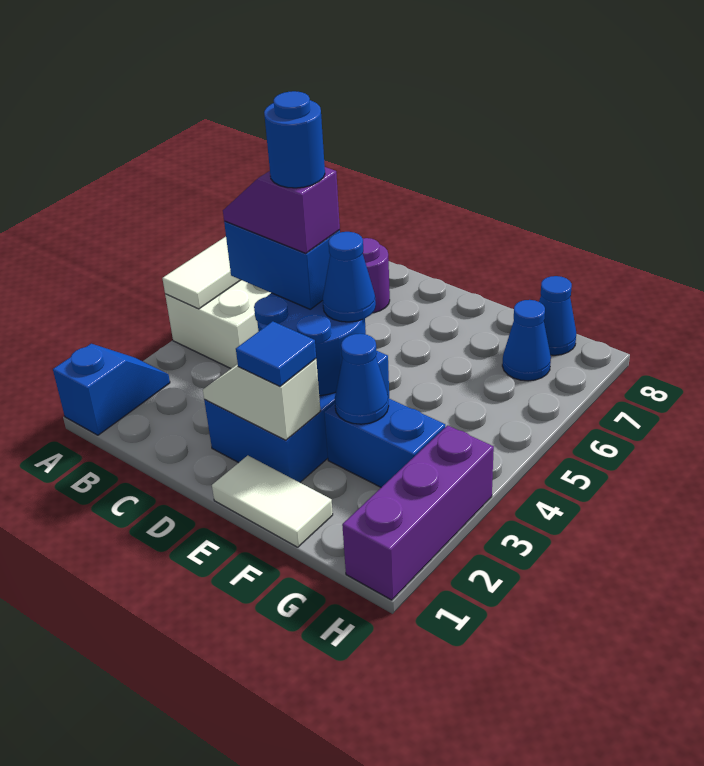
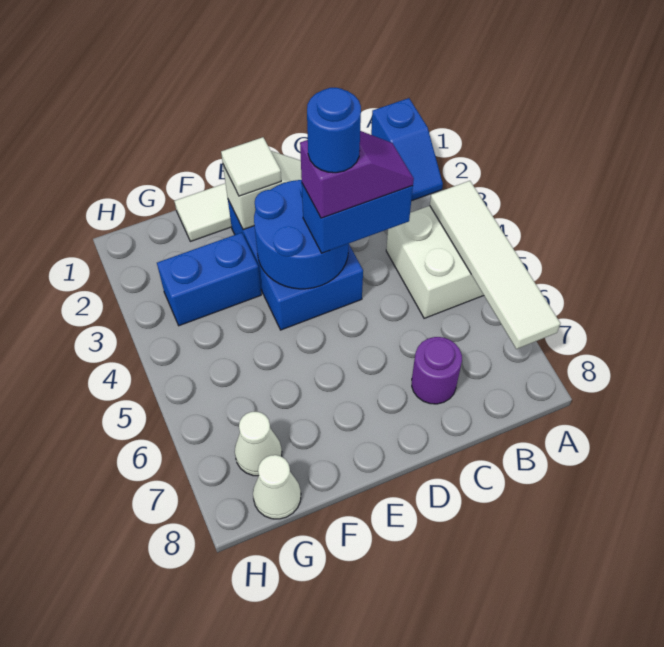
blue tile E2 level 3 -> white tile E2 level 3
blue cone E4 level 3 -> none
blue cone F3 level 2 -> none
blue cone G7 level 1 -> white cone G7 level 1
blue cone G8 level 1 -> white cone G8 level 1
purple brick H1:H3 level 1 -> none

